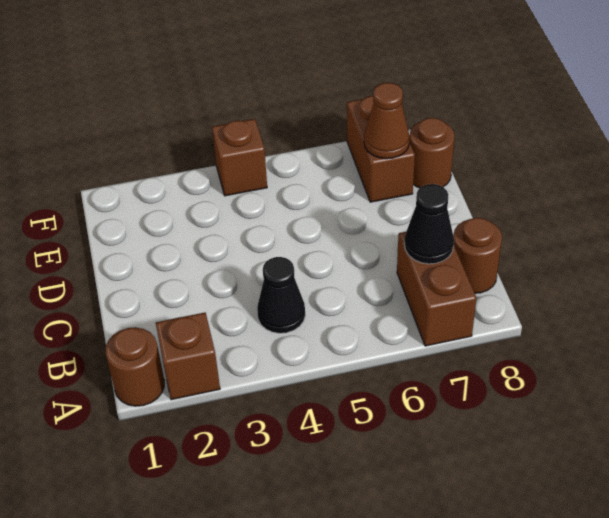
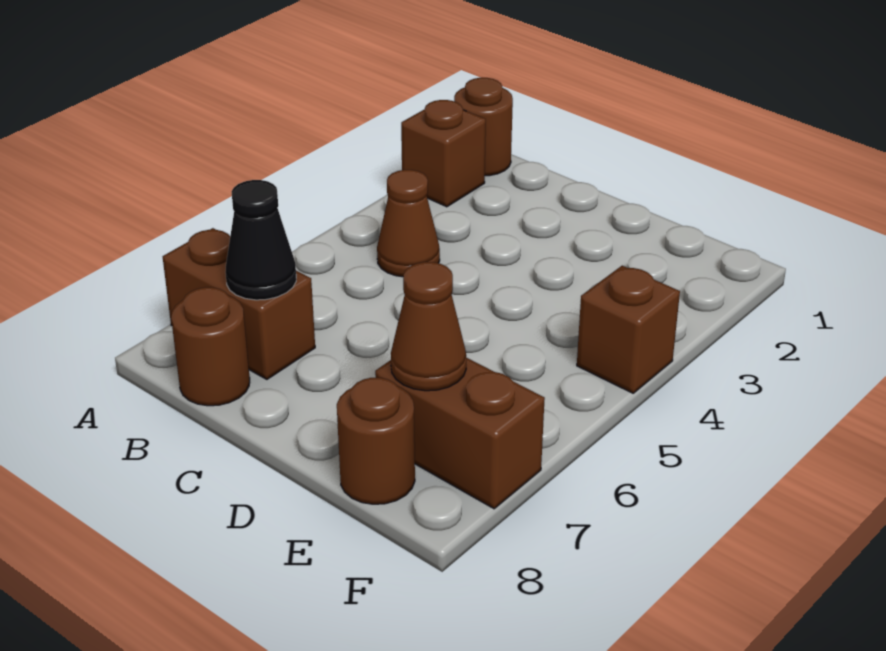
black cone B4 level 1 -> brown cone B4 level 1

